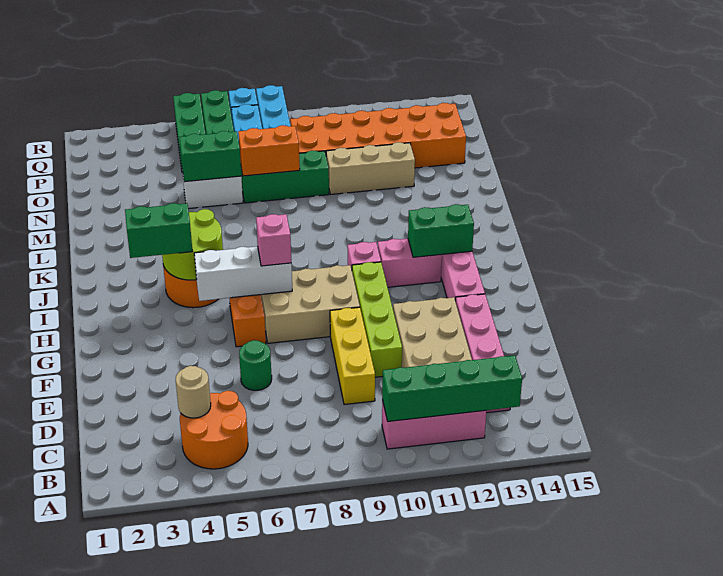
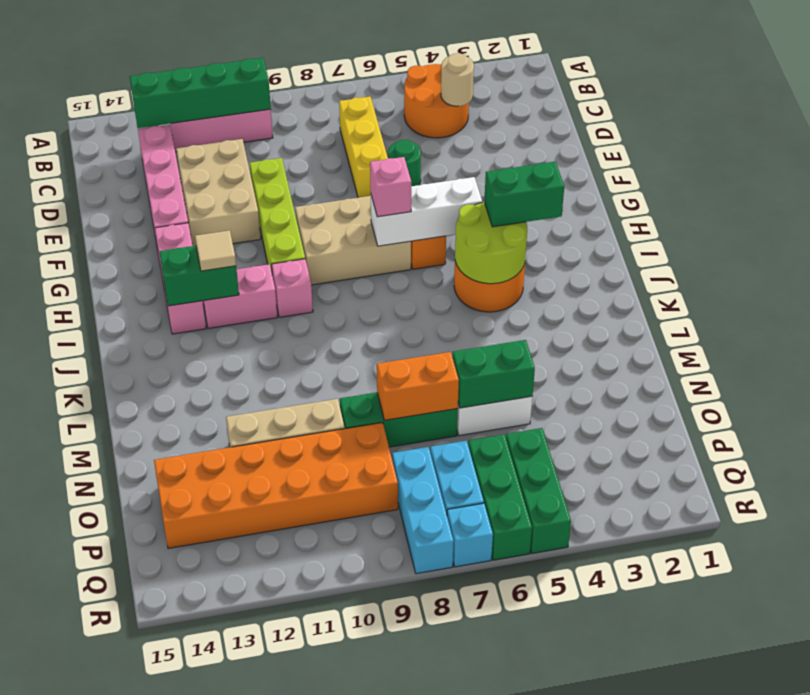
yellow brick D9:F9 level 1 -> yellow brick C7:E7 level 1
none -> tan tile I12 level 3

